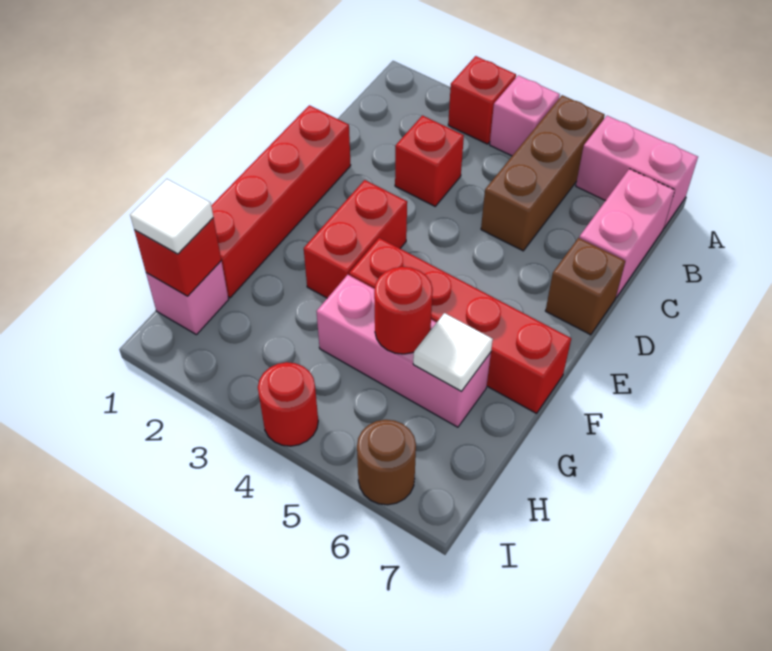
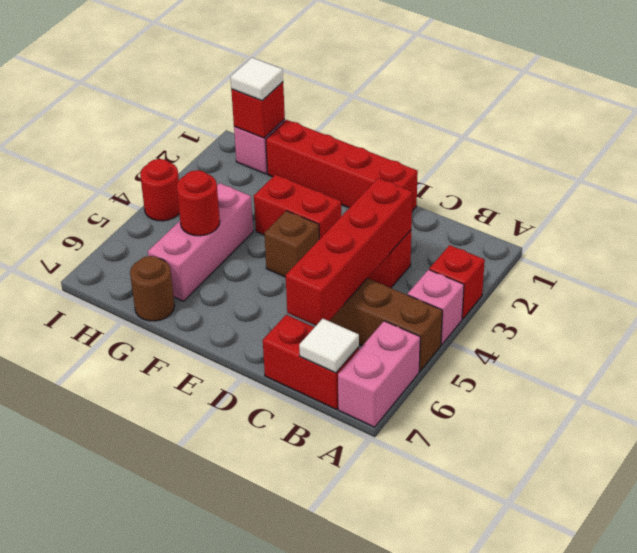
pink brick B7:C7 level 1 -> red brick B7:C7 level 1
brown brick D7 level 1 -> brown brick E4 level 1
red brick F4:F7 level 1 -> red brick C3:C6 level 2
white tile G6 level 2 -> white tile B7 level 2
brown round brick I6 level 1 -> brown round brick G7 level 1

